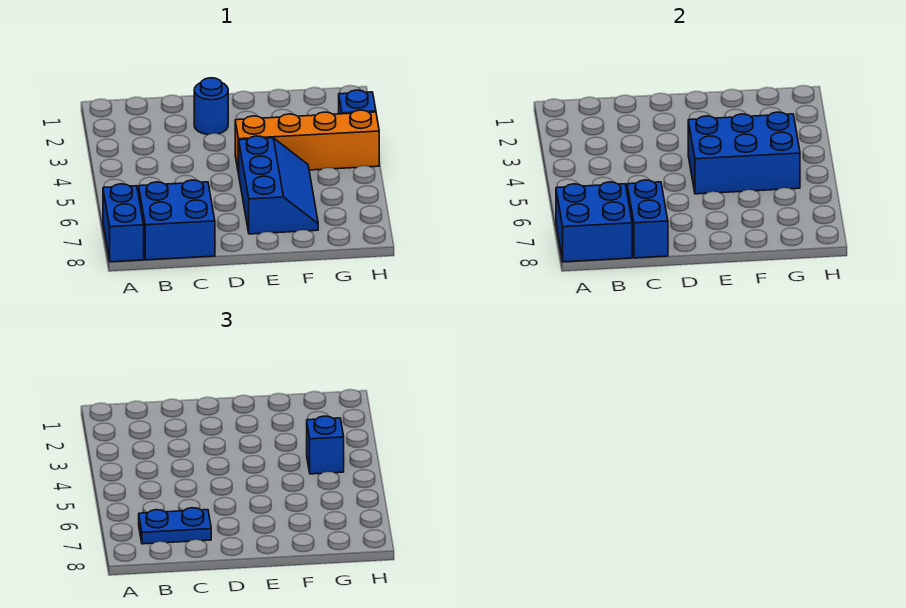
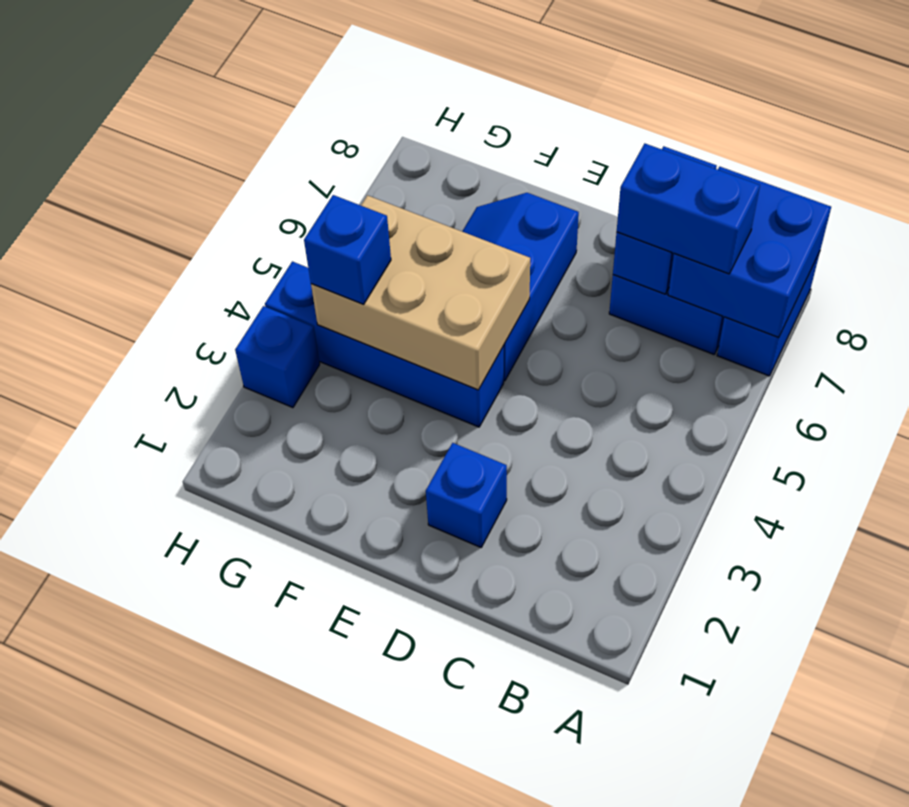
blue plate B7:C7 level 3 -> blue brick B7:C7 level 3
blue round brick D2 level 1 -> blue brick D2 level 1
orange brick E4:H4 level 1 -> blue brick E4:H4 level 1
blue brick E4:G5 level 2 -> tan brick E4:G5 level 2

